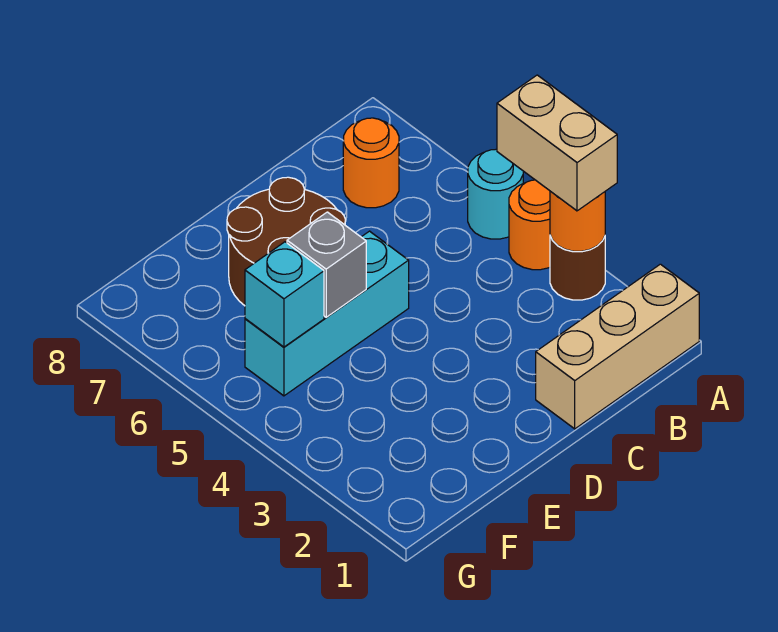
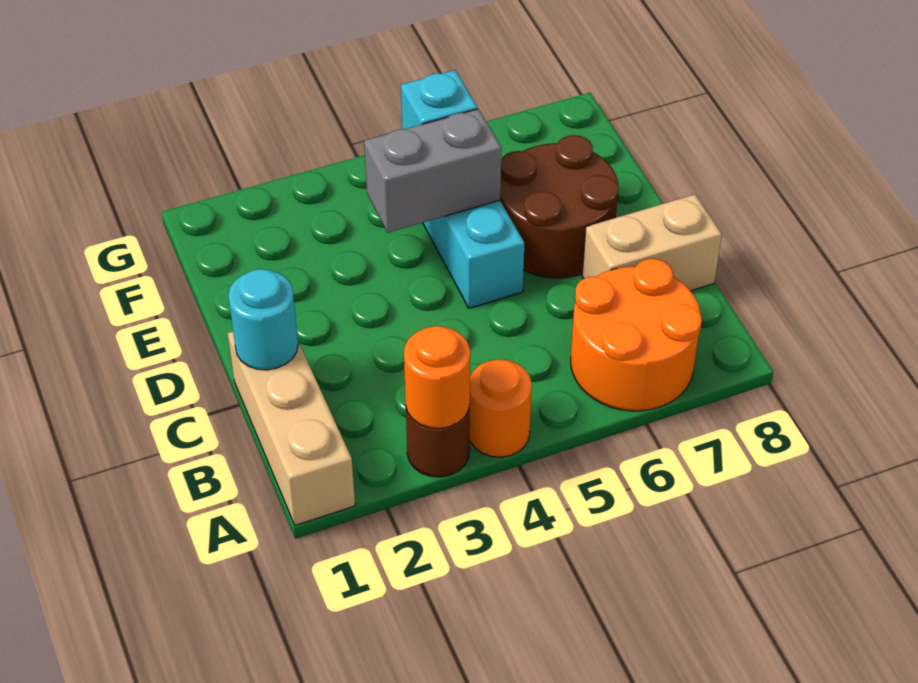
tan brick A3:A4 level 3 -> tan brick C7:C8 level 1
cyan round brick A5 level 1 -> cyan round brick C1 level 2
orange round brick B7 level 1 -> orange round brick A6:B7 level 1
grey brick E5 level 2 -> grey brick E4:E5 level 2

